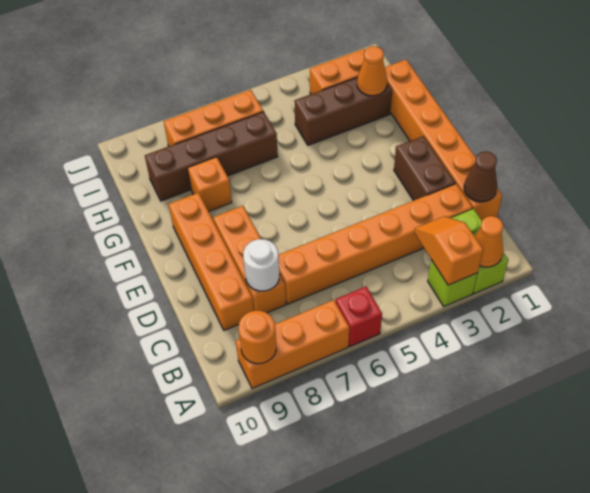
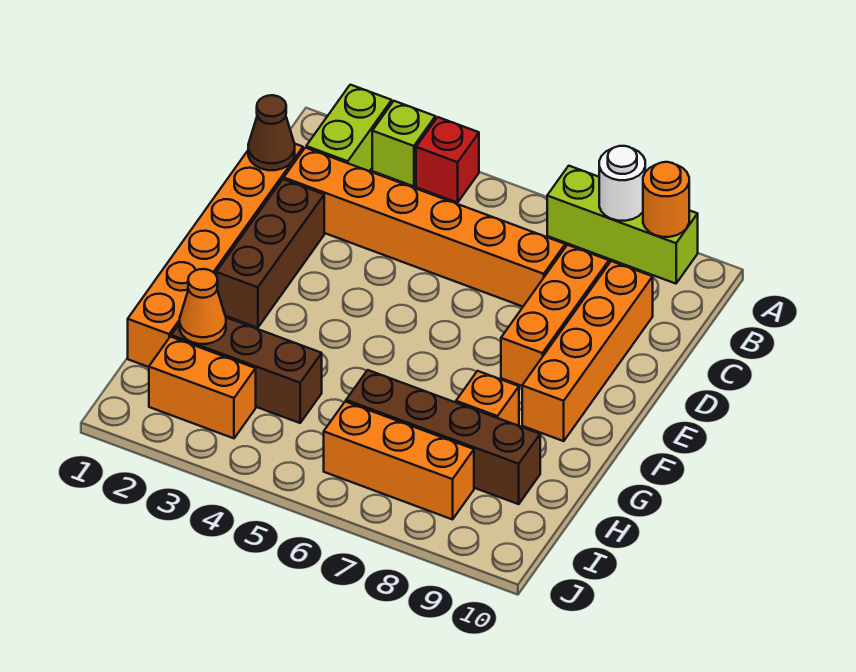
orange cone A2 level 2 -> none
orange slope A3:B3 level 2 top A -> none
red brick A6 level 1 -> red brick A4 level 1
orange brick A7:A9 level 1 -> lime brick A7:A9 level 1
white round brick C8 level 2 -> white round brick A8 level 2
brown brick D2:E2 level 1 -> brown brick D2:F2 level 1

